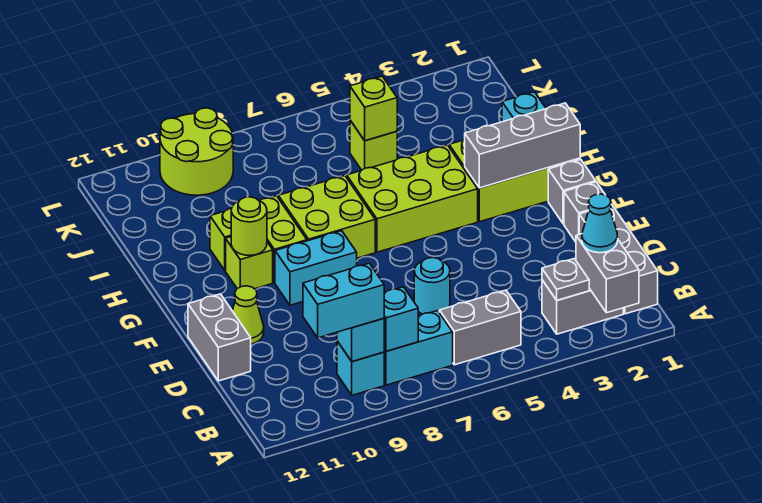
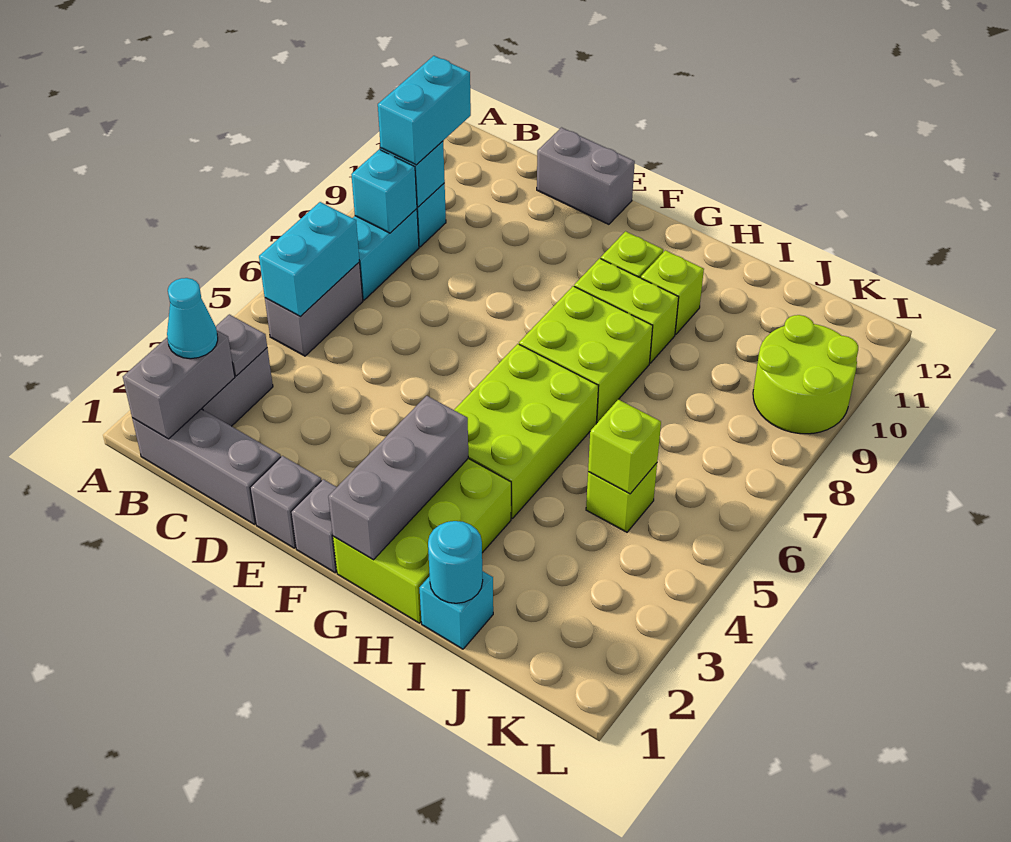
grey brick A2:B2 level 2 -> grey brick B1:B2 level 2
cyan round brick D6 level 1 -> cyan round brick I1 level 2
lime cone E11 level 1 -> none
cyan brick F8:F9 level 1 -> cyan brick B5:B6 level 2
lime round brick G10 level 2 -> none

